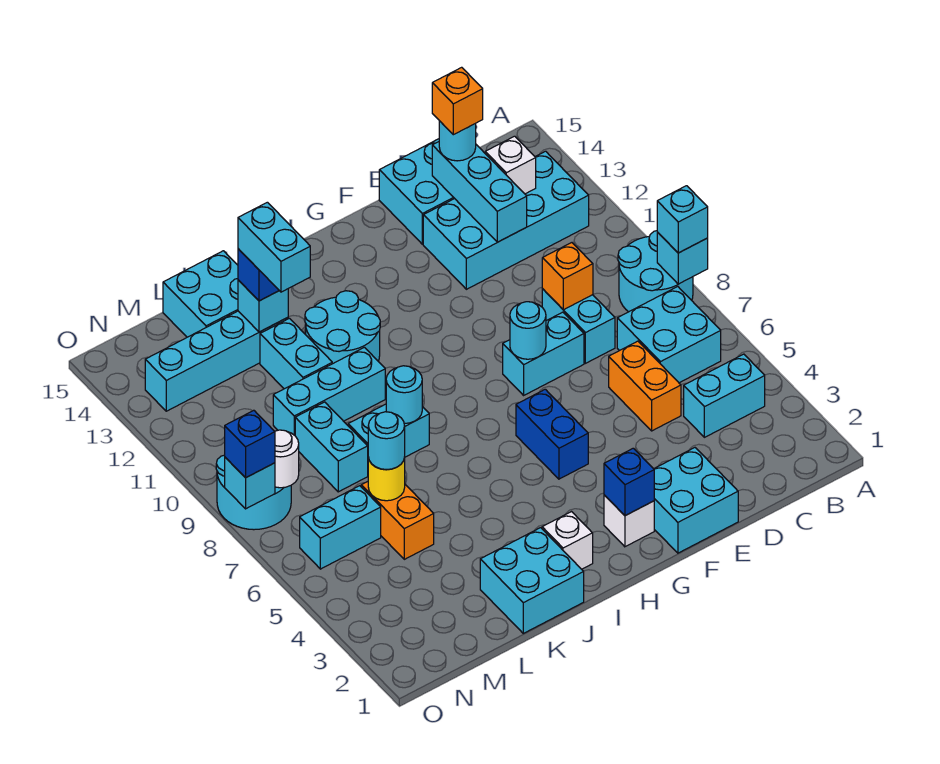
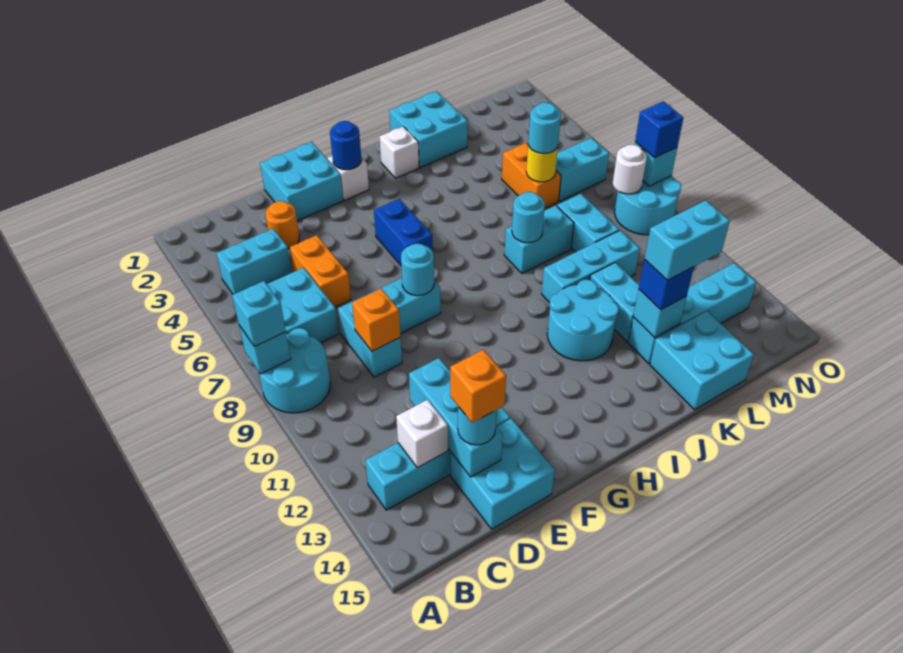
cyan brick B12:E13 level 1 -> cyan brick B13:E13 level 1
none -> orange round brick D3 level 1
blue brick G2 level 2 -> blue round brick G2 level 2
cyan brick K12:K13 level 4 -> cyan brick K13:L13 level 4

